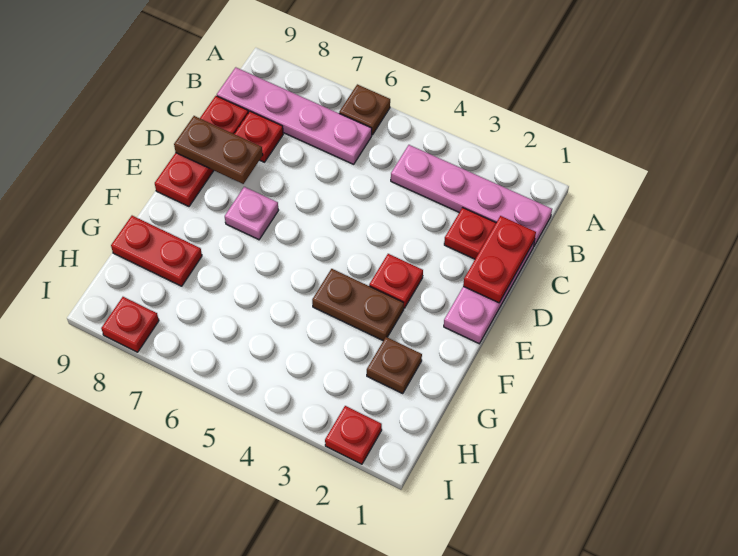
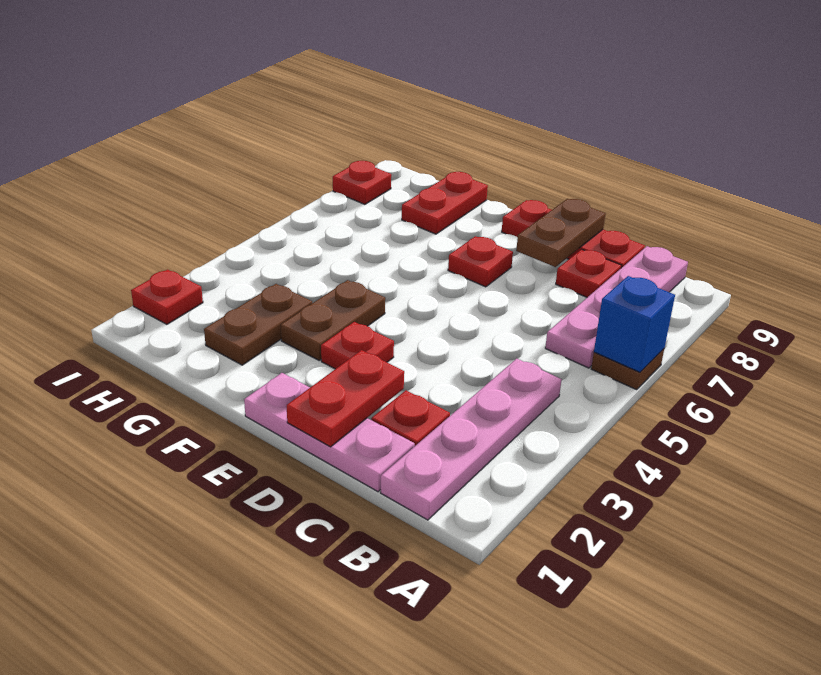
none -> blue brick A6 level 2
red plate C1:D1 level 2 -> red plate D1:D2 level 2
pink plate E7 level 1 -> red plate E7 level 1
brown plate G2 level 1 -> brown plate G2:G3 level 1

